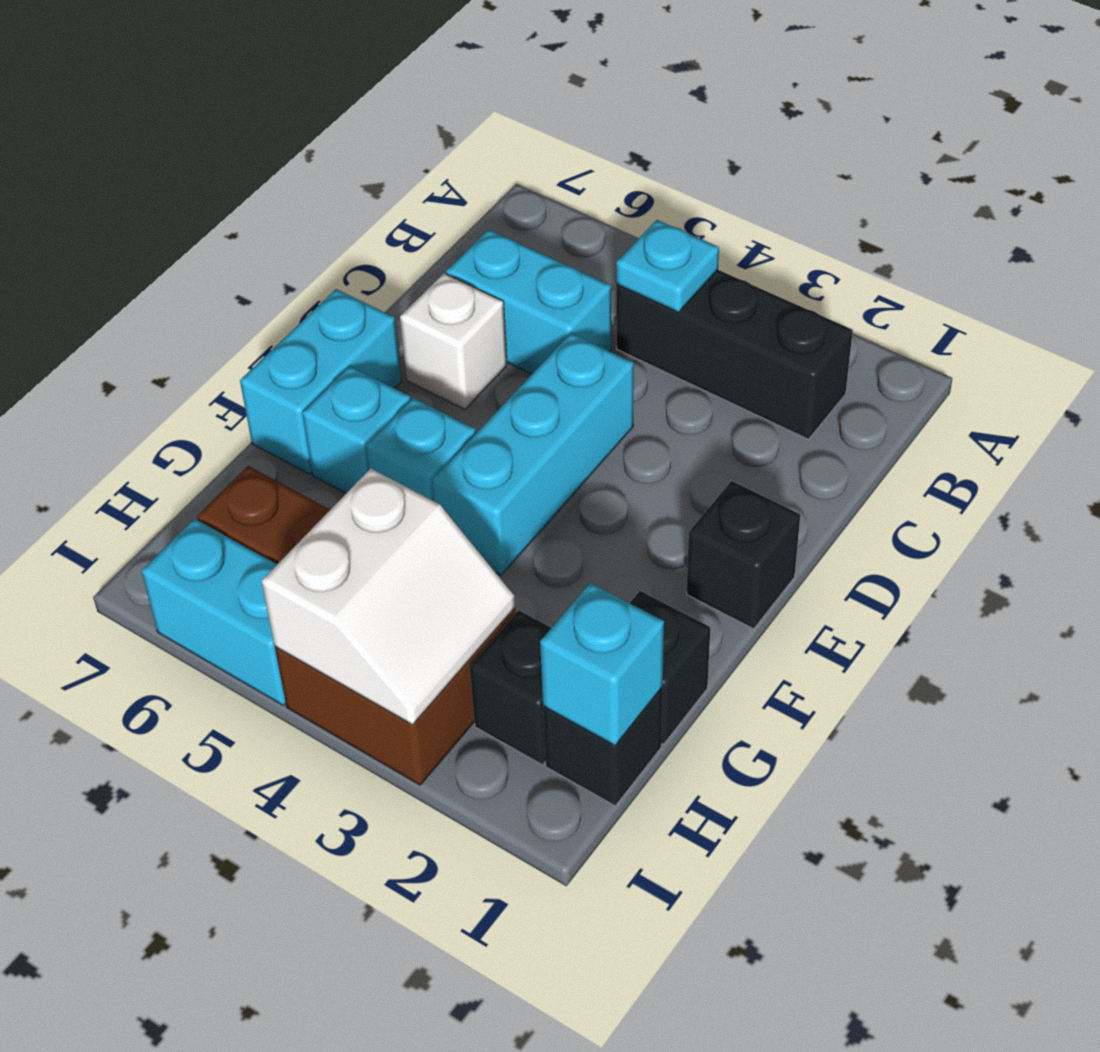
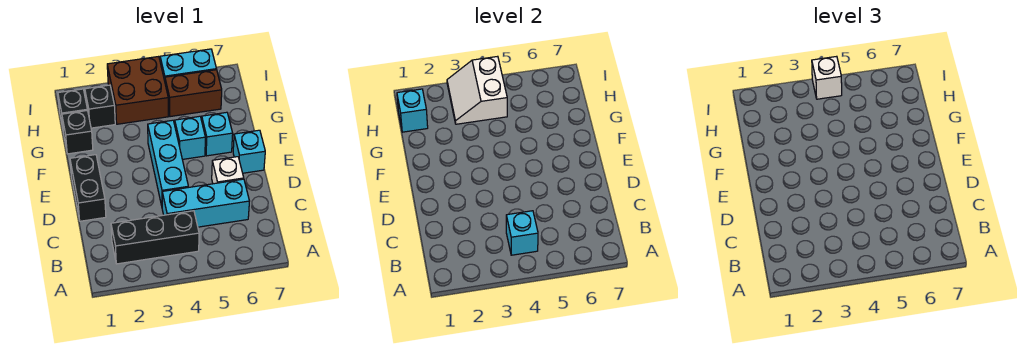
cyan plate B4 level 2 -> cyan brick B4 level 2
cyan brick C5:C6 level 1 -> cyan brick C4:C6 level 1
black brick E1 level 1 -> black brick D1:E1 level 1
cyan brick E7:F7 level 1 -> cyan brick E7 level 1
none -> white brick I4 level 3

